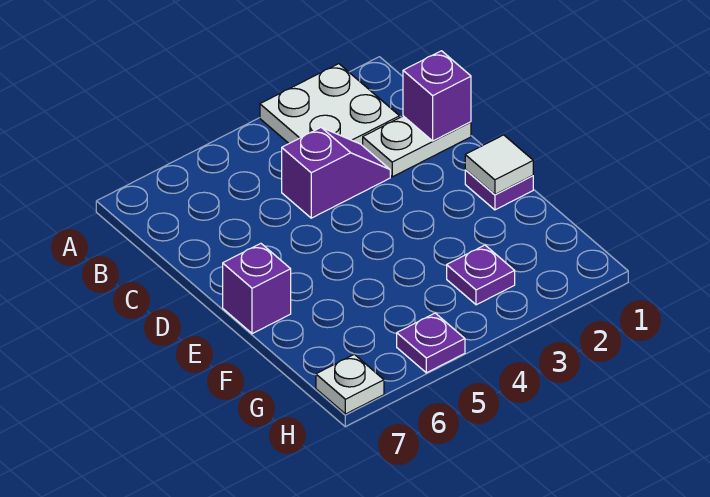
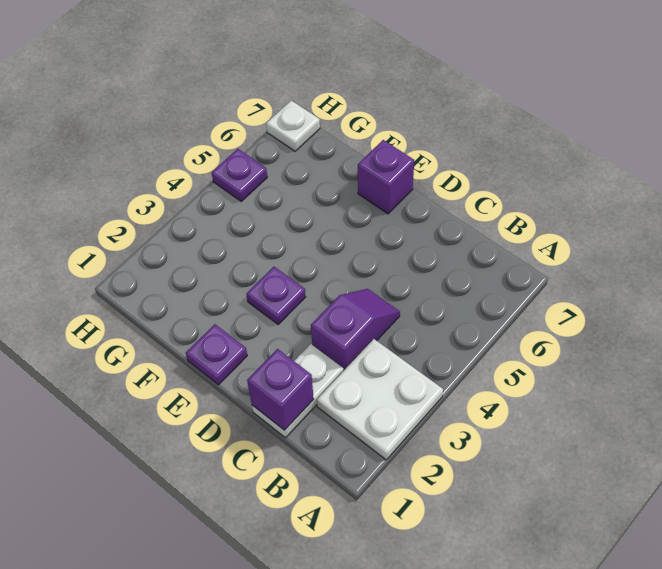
purple slope C3:C4 level 1 top 4 -> purple slope C3:C4 level 1 top 3
white tile E1 level 2 -> none
purple plate G3 level 1 -> purple plate E3 level 1

